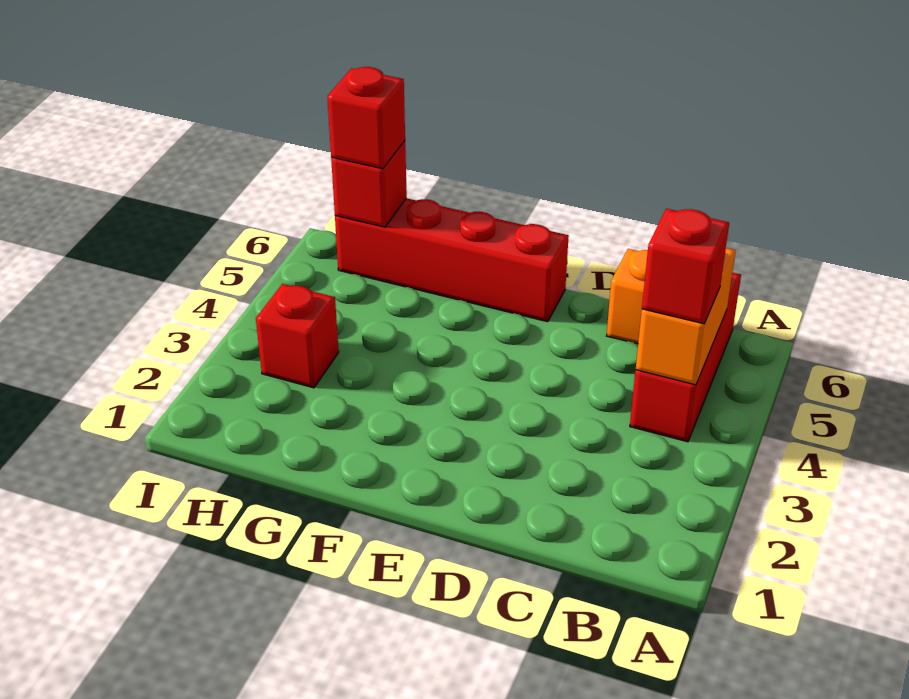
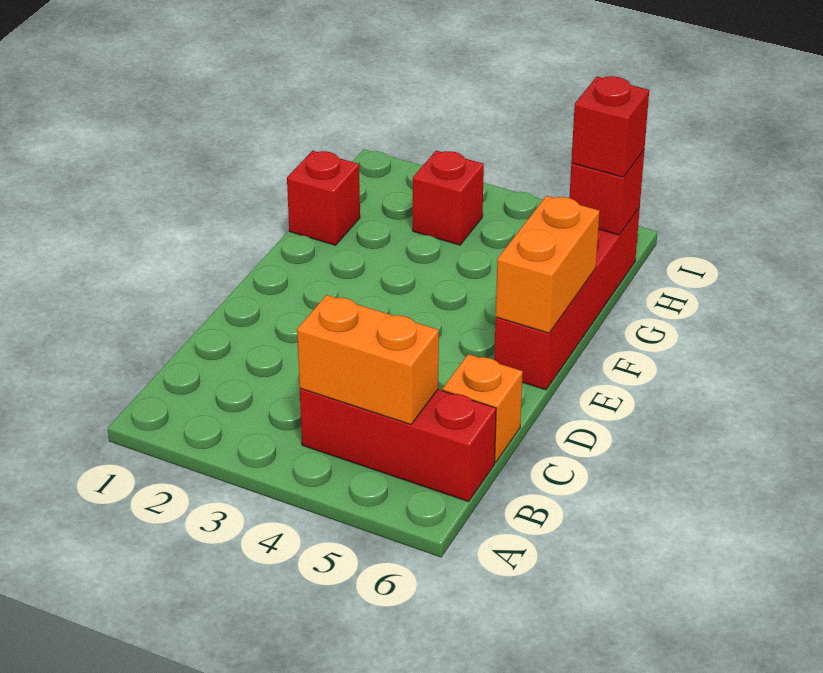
red brick B4 level 3 -> red brick G1 level 1
none -> orange brick E6:F6 level 2

